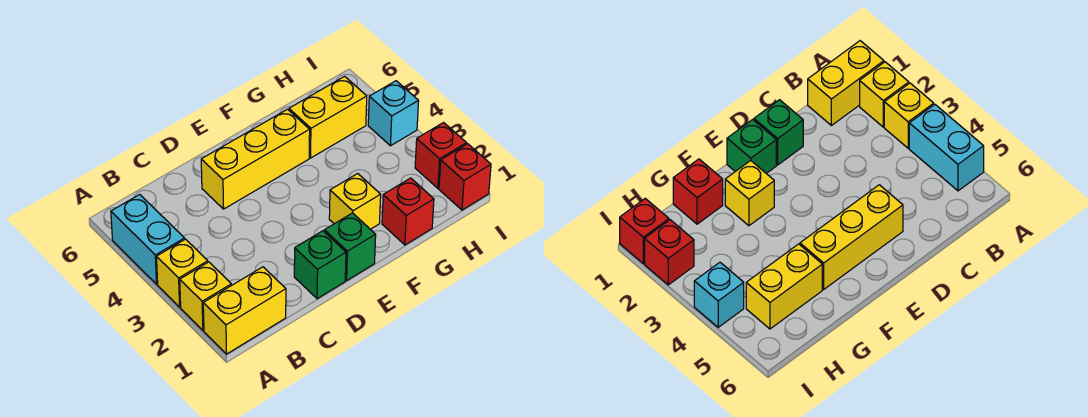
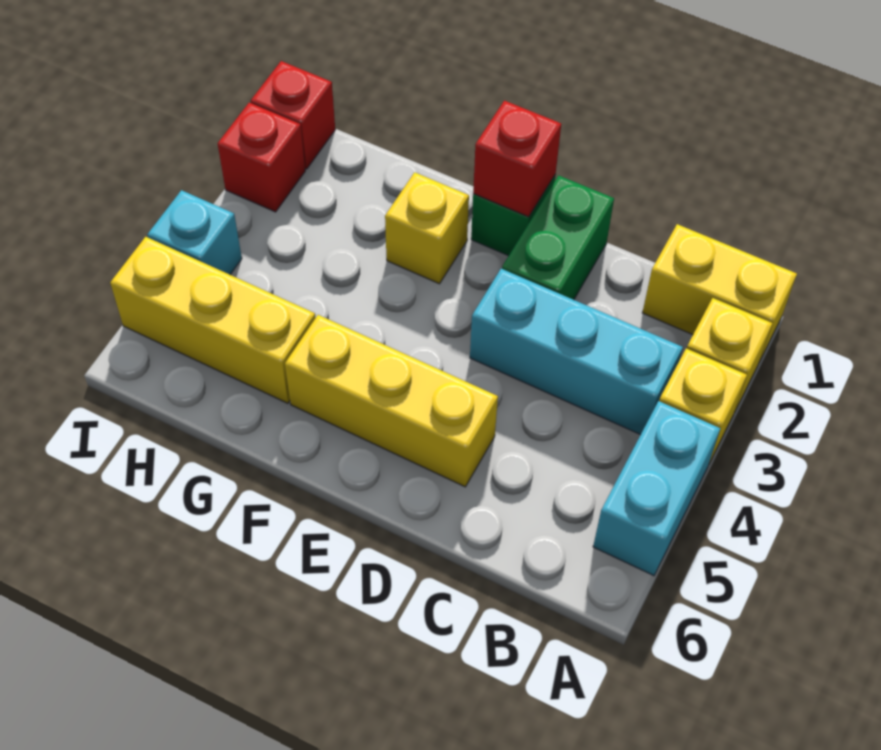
none -> cyan brick B3:D3 level 1
green brick D1 level 1 -> green brick D1:D2 level 1
red brick G1 level 1 -> red brick E1 level 2
yellow brick G5:H5 level 1 -> yellow brick G5:I5 level 1

